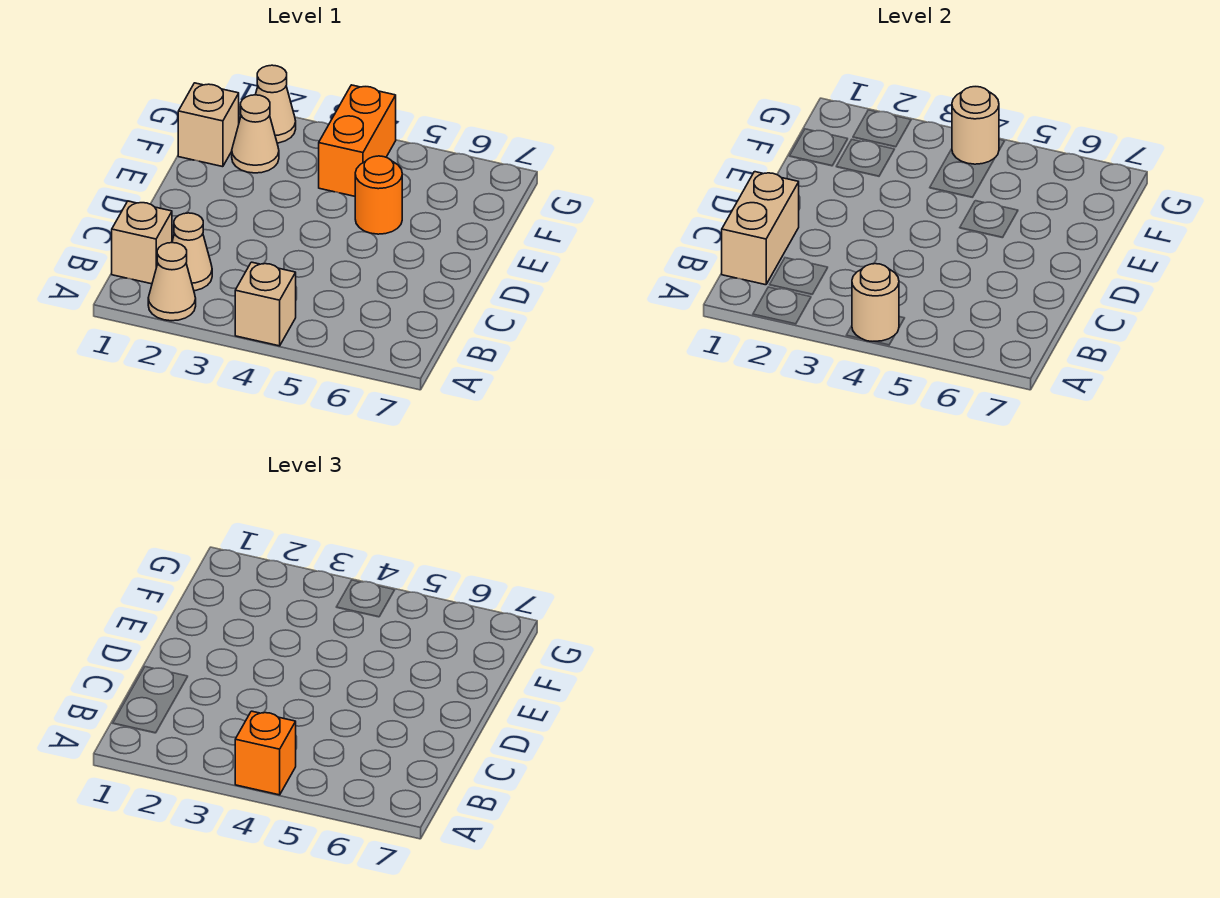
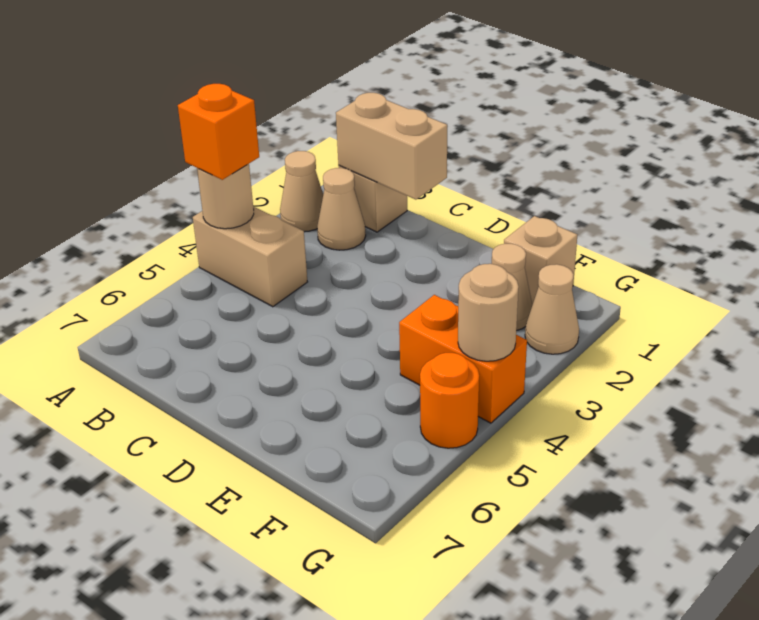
tan brick A4 level 1 -> tan brick A4:B4 level 1
orange round brick E5 level 1 -> orange round brick G5 level 1

